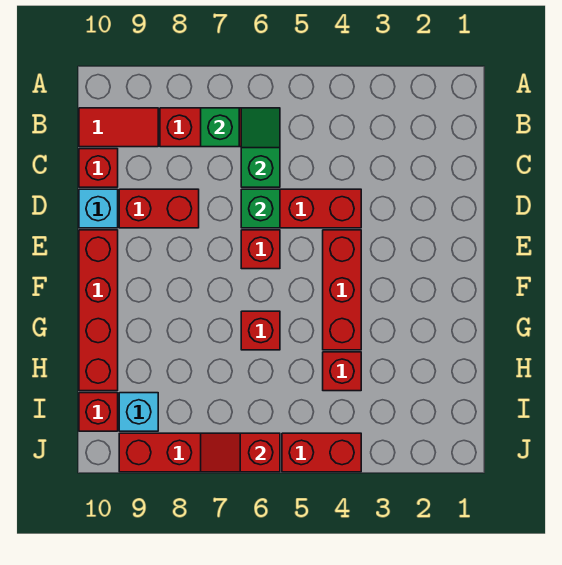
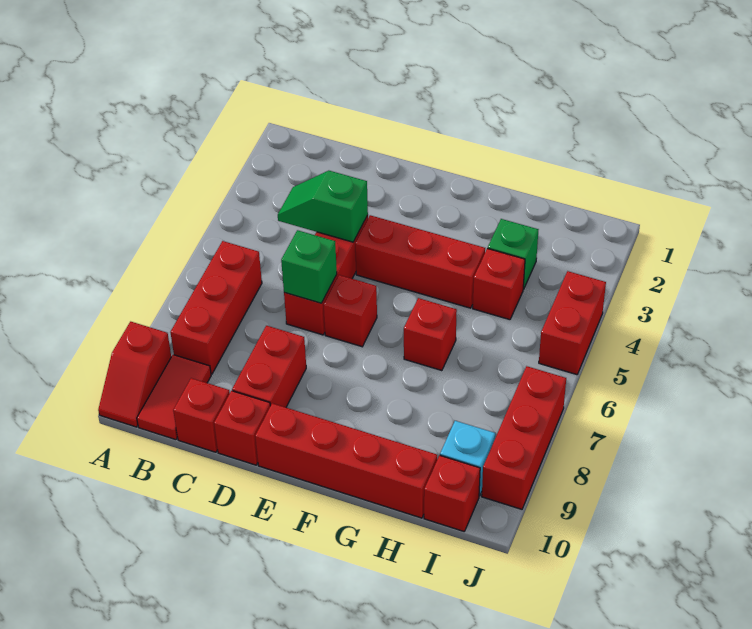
green slope B6:C6 level 2 top C -> green slope C4:D4 level 2 top D
green brick B7 level 2 -> green brick H3 level 1
cyan brick D10 level 1 -> red brick D10 level 1
red slope J6:J7 level 2 top 6 -> red slope A9:A10 level 1 top 9

